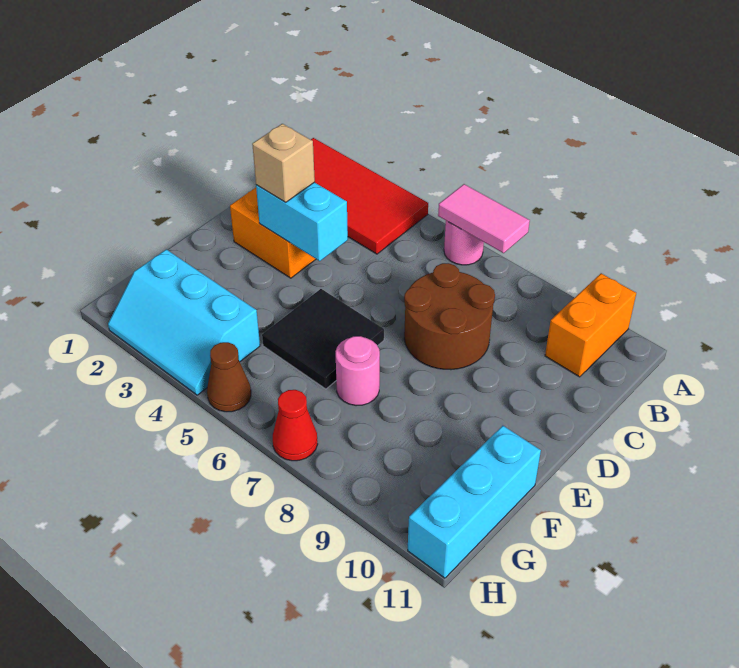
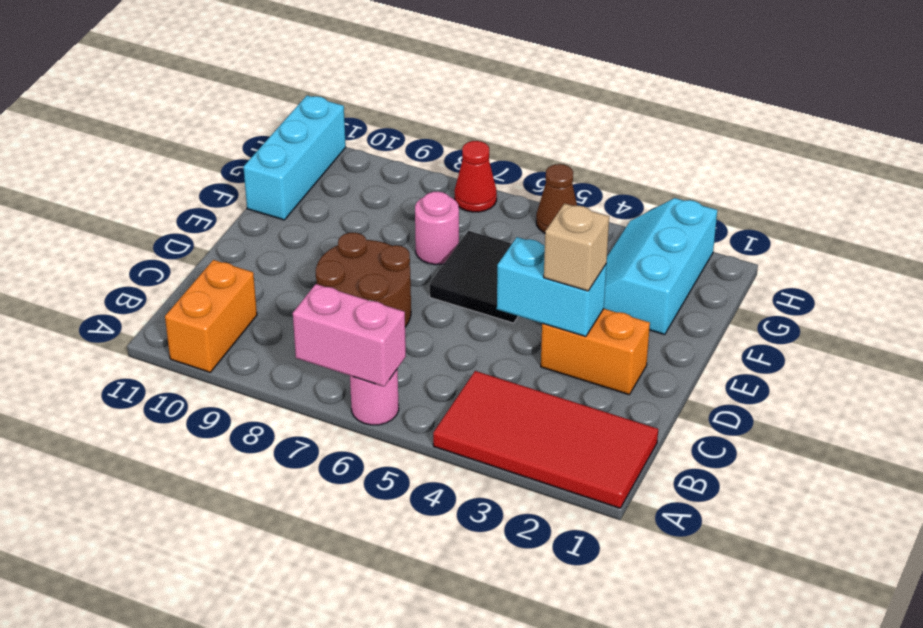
pink tile A6:A7 level 2 -> pink brick A6:A7 level 2
cyan slope G2:H4 level 1 top G -> cyan slope F2:H3 level 1 top 2

